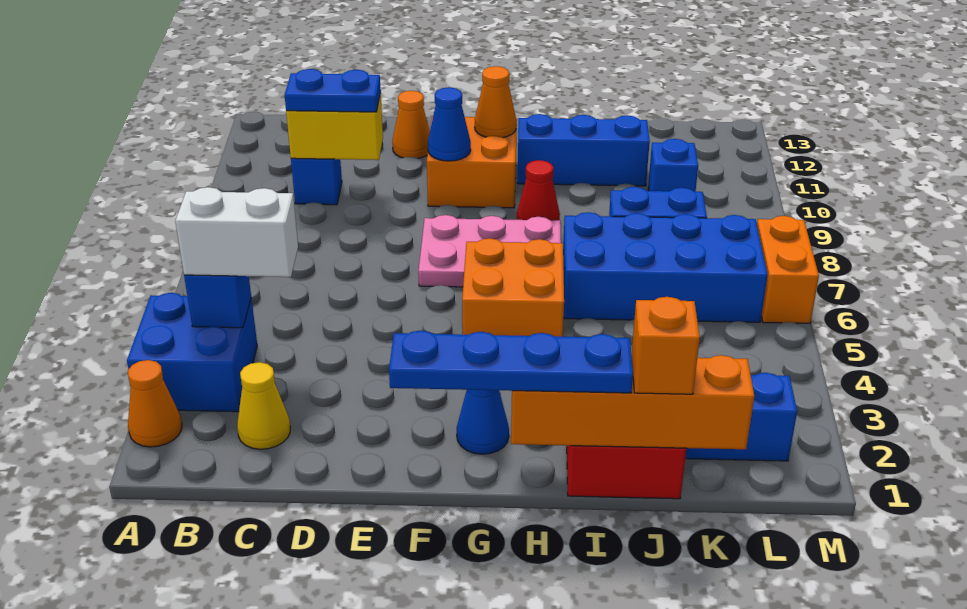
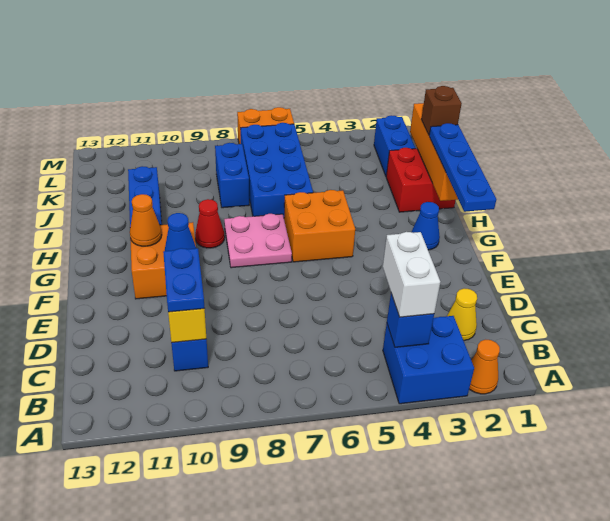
orange cone E12 level 1 -> none
pink plate F7:H8 level 1 -> pink plate G7:H8 level 1
orange brick J1 level 3 -> brown brick J1 level 3
blue brick K10 level 1 -> none

